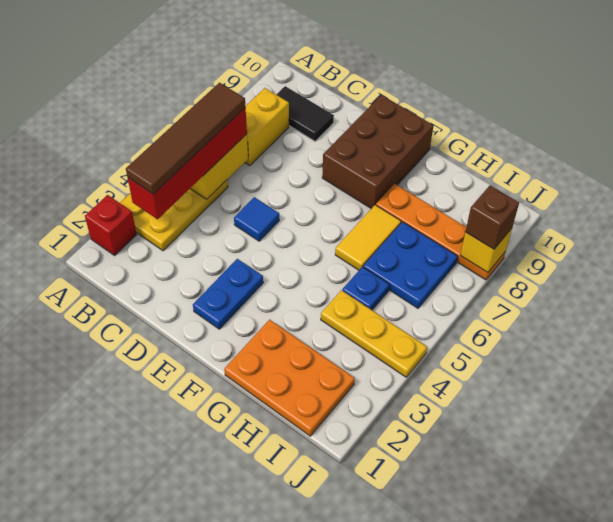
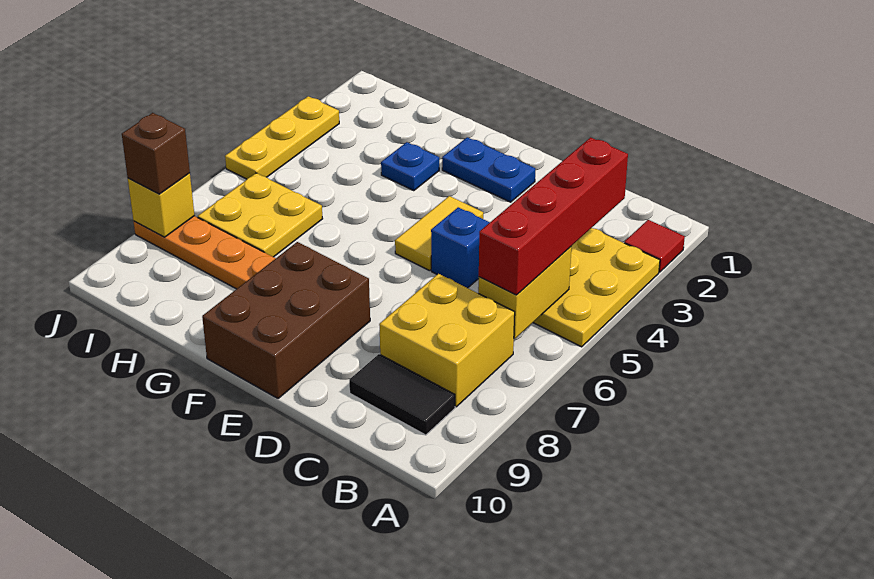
red brick A2 level 1 -> red tile A2 level 1
brown tile B3:B6 level 4 -> none
yellow brick B7:B8 level 1 -> yellow brick B7:C8 level 1
blue tile D5 level 1 -> blue brick D5 level 1
blue plate E2:E3 level 1 -> blue plate E2:F2 level 1
orange plate G1:I2 level 1 -> none
yellow tile G6:G7 level 1 -> yellow tile E4:E5 level 1
yellow plate H4:J4 level 1 -> yellow plate J3:J5 level 1
blue plate H5 level 1 -> blue plate G3 level 1
blue plate H6:I7 level 1 -> yellow plate H6:I7 level 1

